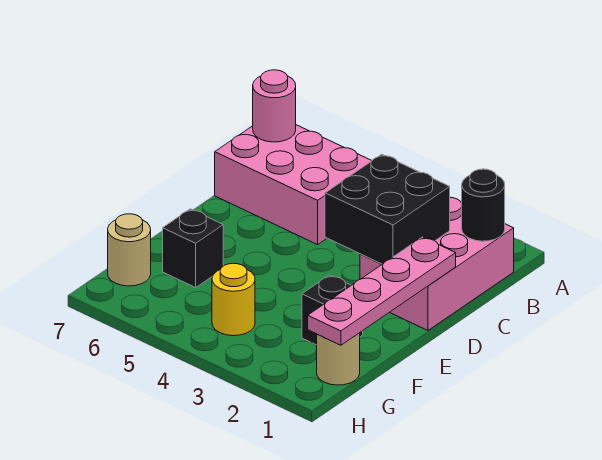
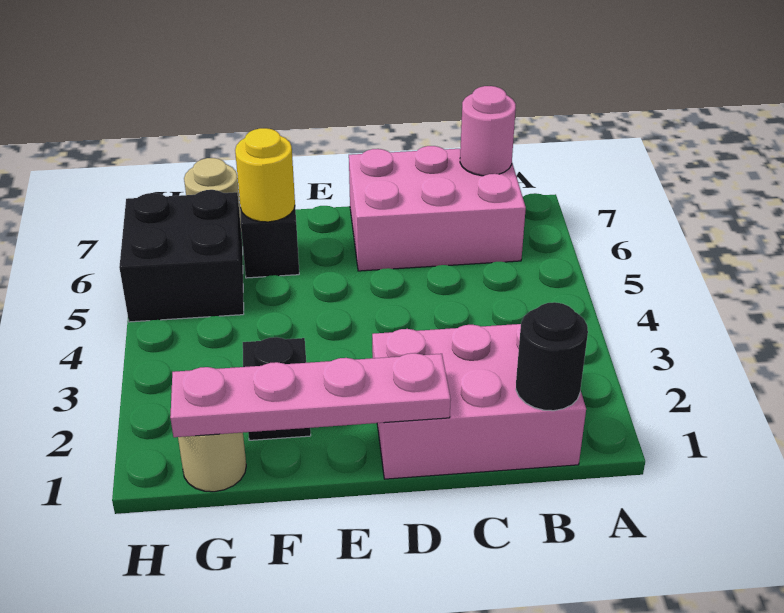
pink brick B5:C7 level 1 -> pink brick B6:D7 level 1
black brick C2:D3 level 2 -> black brick G5:H6 level 1
yellow round brick G4 level 1 -> yellow round brick F6 level 2

